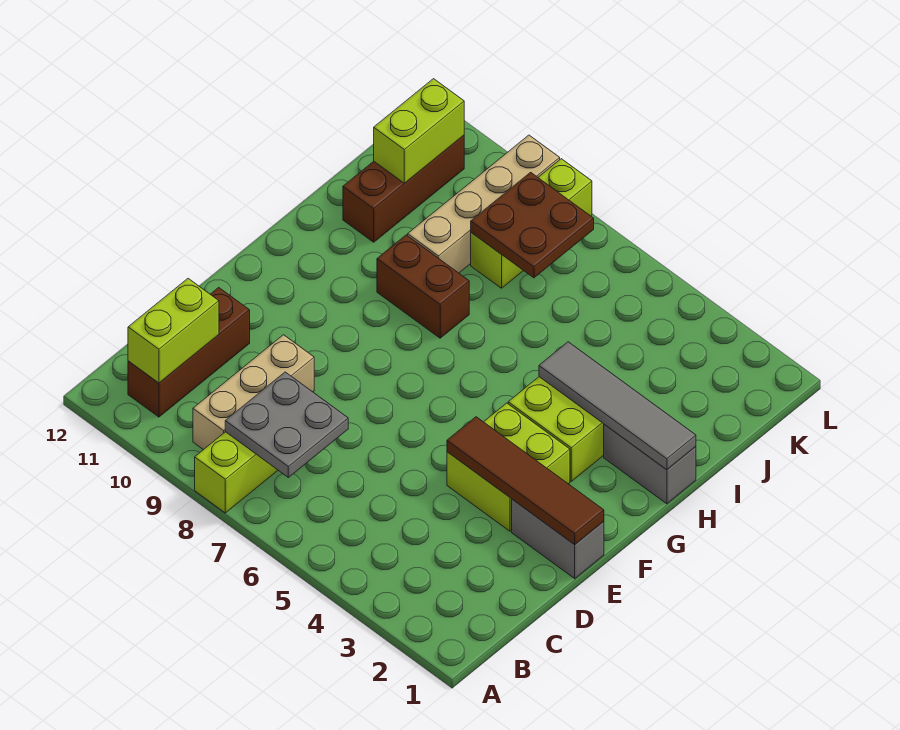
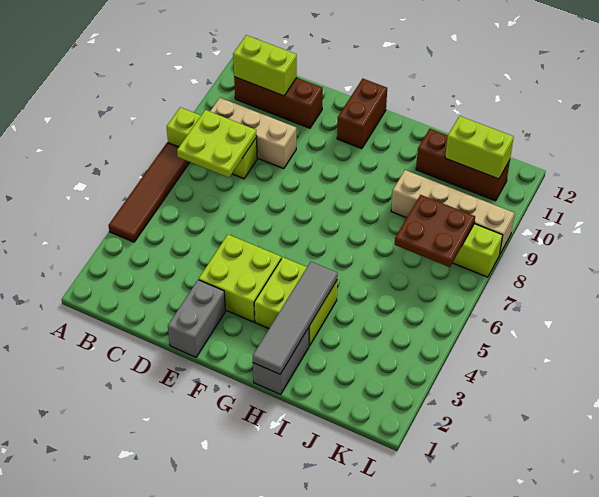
grey plate B7:C8 level 2 -> lime plate B7:C8 level 2
brown tile E1:E4 level 2 -> brown tile A4:A7 level 1
brown brick H8:H9 level 1 -> brown brick F11:F12 level 1

